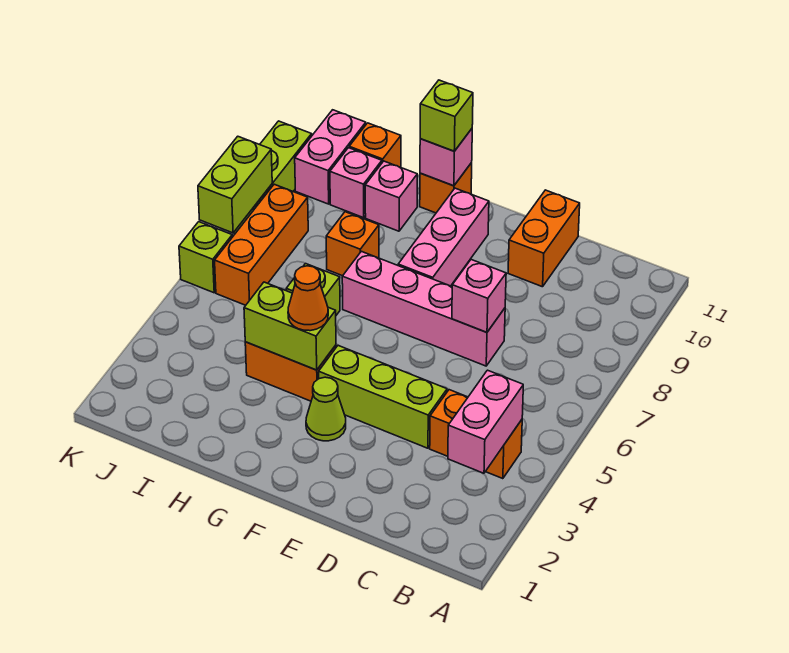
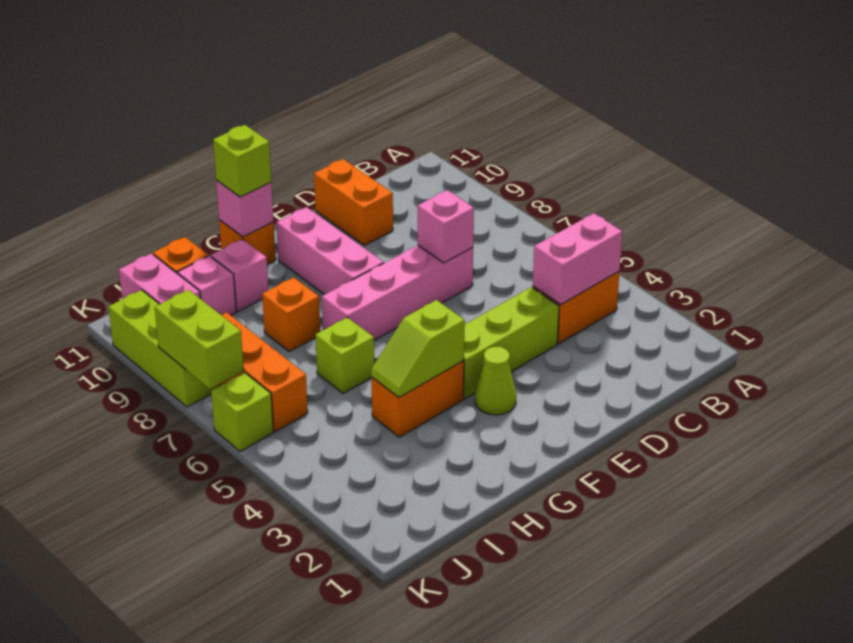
pink brick B3:B4 level 2 -> pink brick B4:C4 level 2
lime brick G4:H4 level 2 -> lime slope G4:H4 level 2 top G
orange cone G4 level 3 -> none

